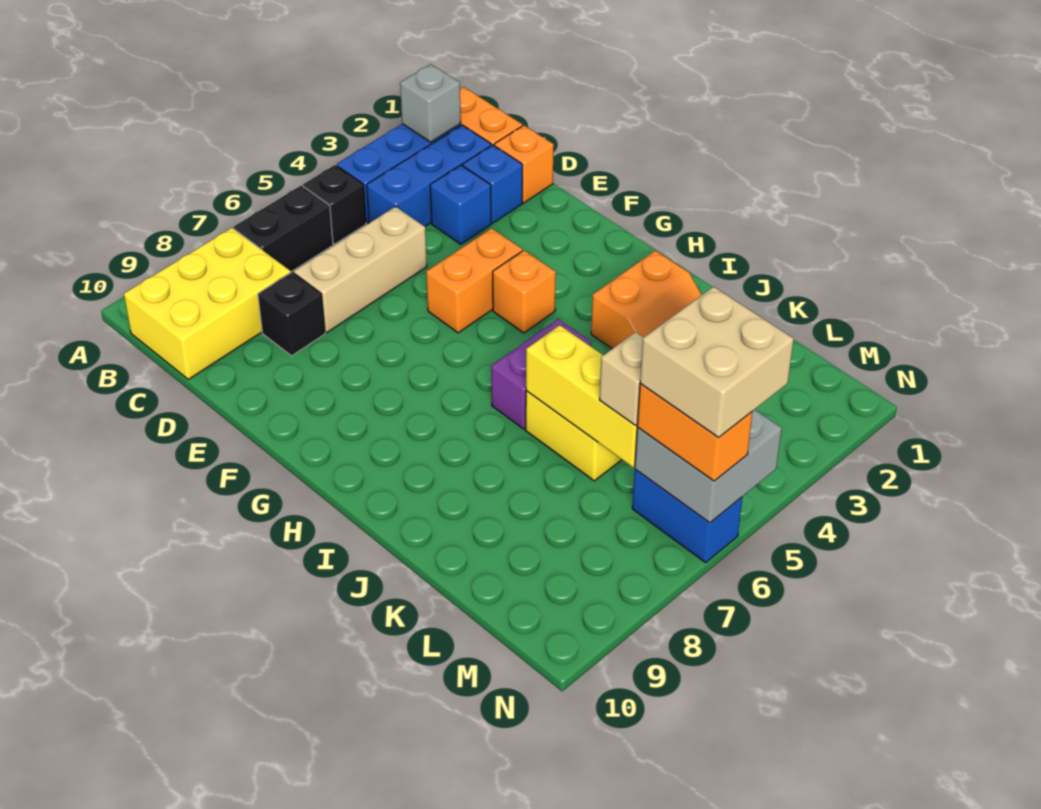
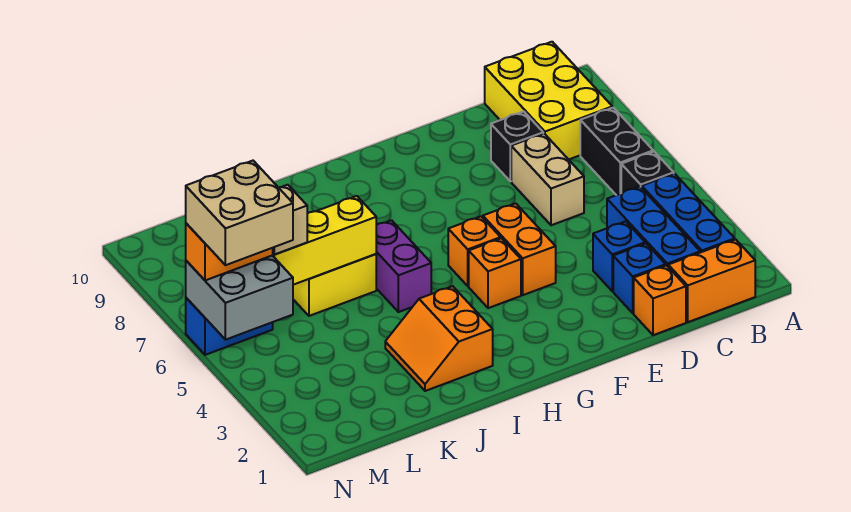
grey brick B2 level 2 -> none
tan brick D5:D7 level 1 -> tan brick D6:D7 level 1
none -> orange brick G5 level 1

